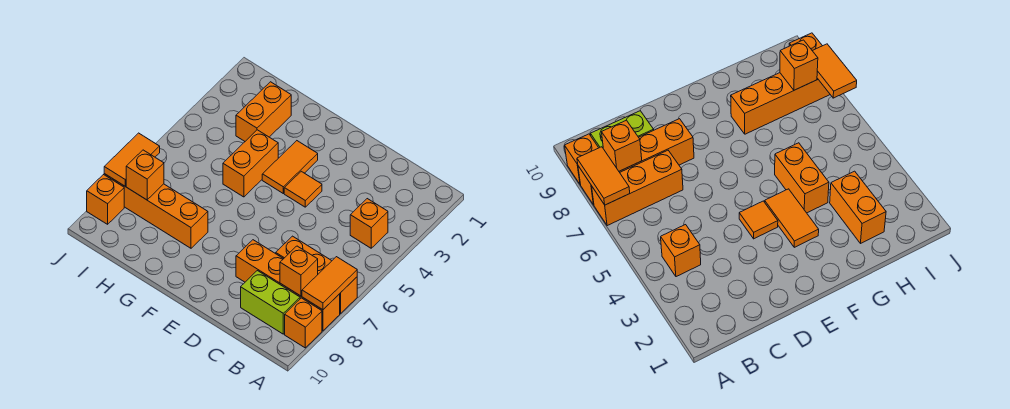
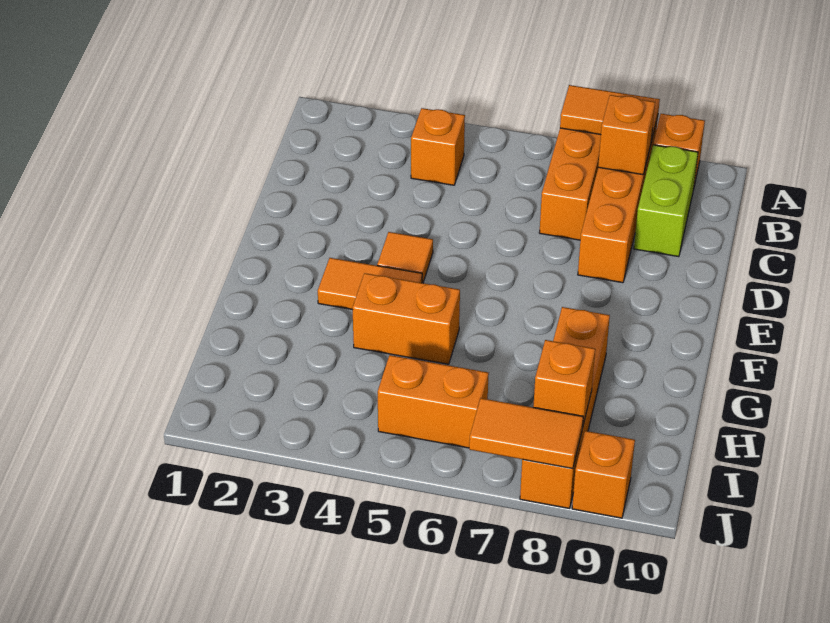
orange brick H2:H3 level 1 -> orange brick I5:I6 level 1

